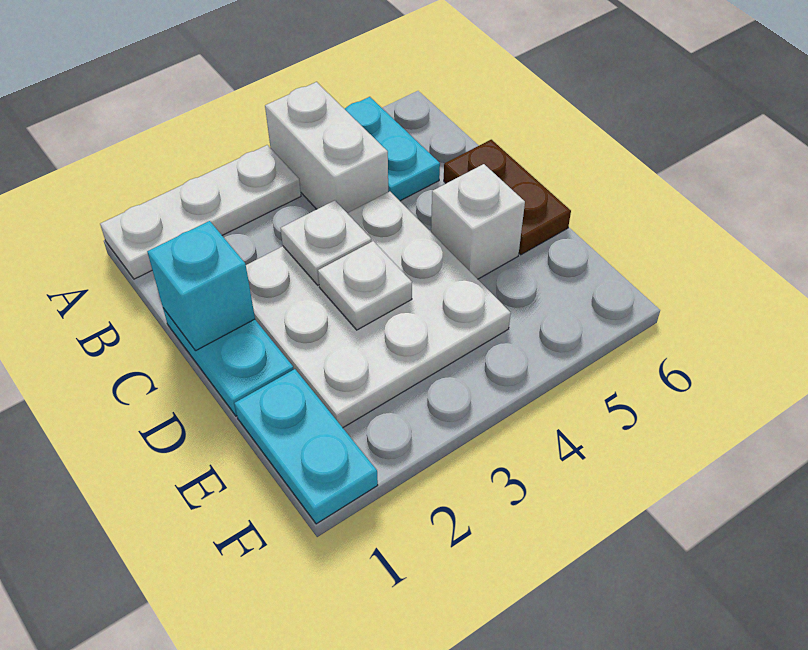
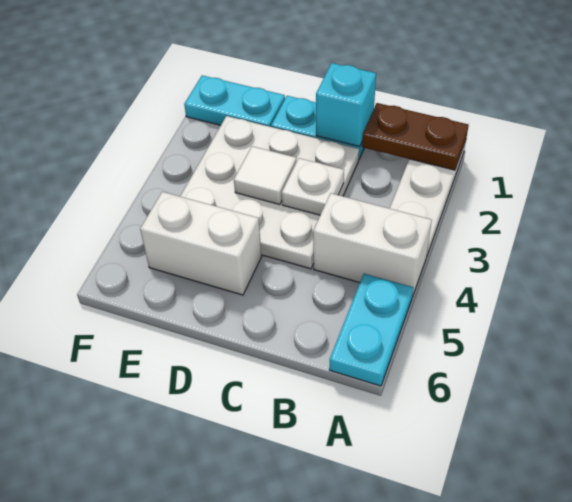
cyan plate A5:B5 level 1 -> cyan plate A5:A6 level 1
brown plate C6:D6 level 1 -> brown plate A1:B1 level 2
white plate D3 level 2 -> white tile D3 level 2
white brick D5 level 1 -> white brick D5:E5 level 1

